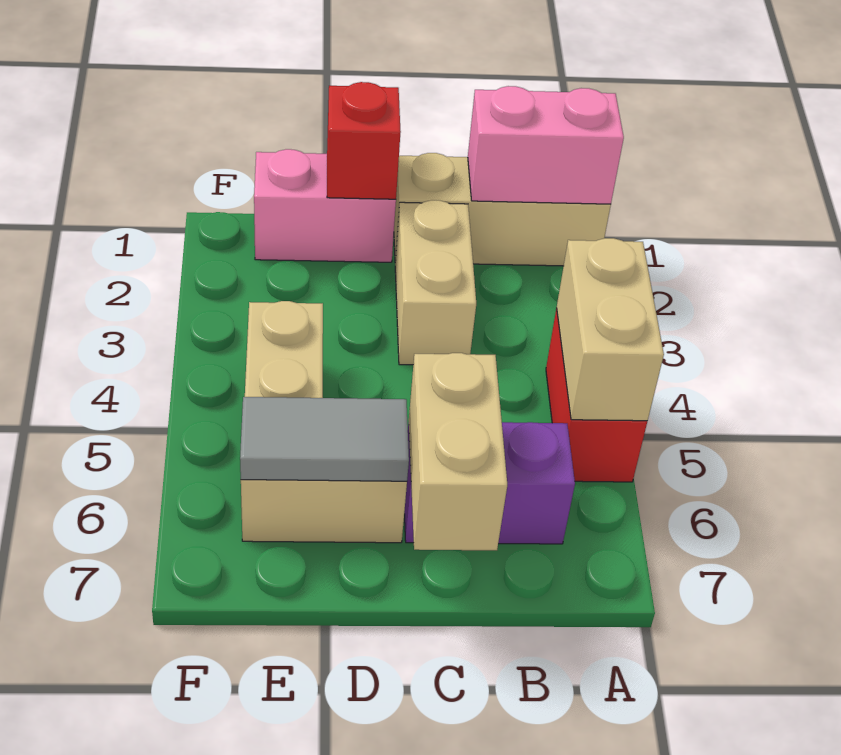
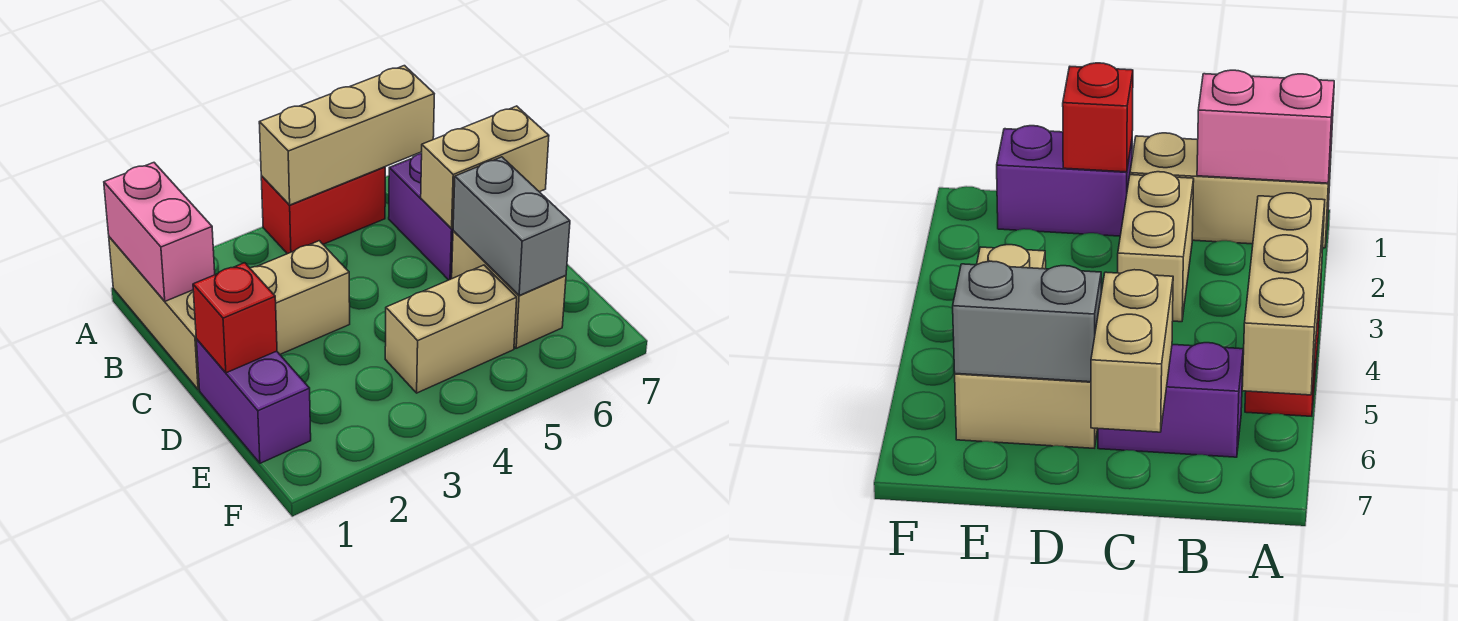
tan brick A4:A5 level 2 -> tan brick A4:A6 level 2
pink brick D1:E1 level 1 -> purple brick D1:E1 level 1
grey tile D6:E6 level 2 -> grey brick D6:E6 level 2

